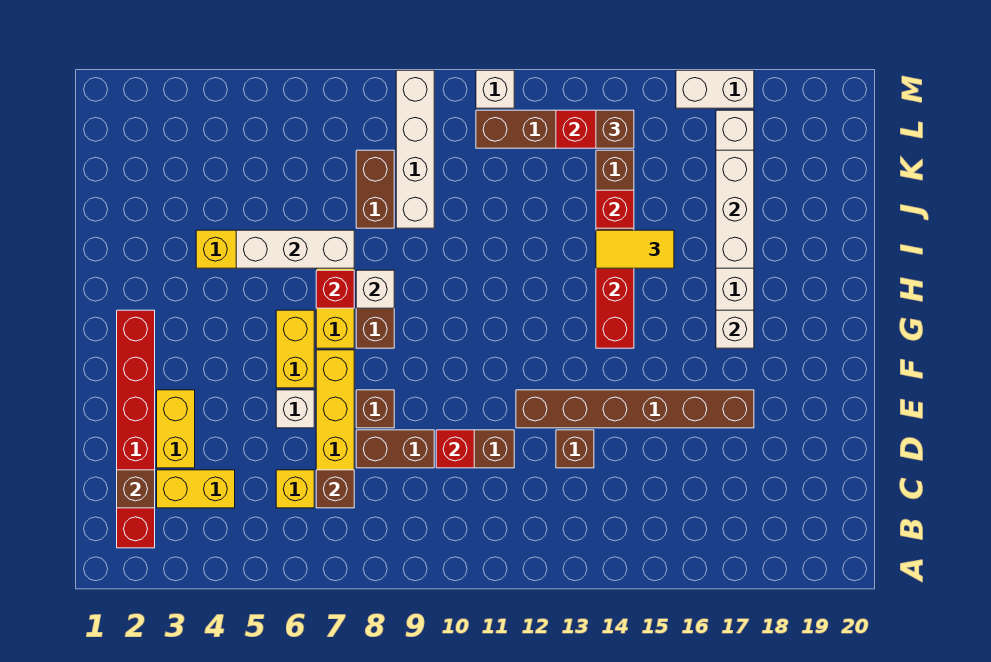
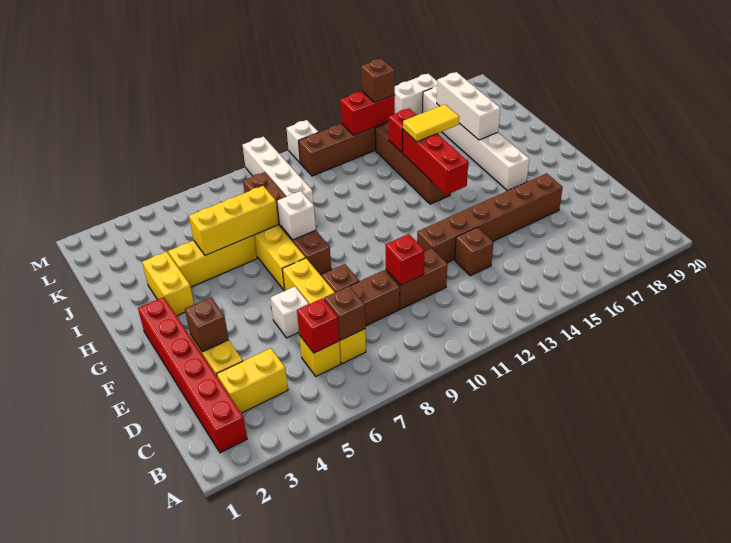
brown brick C2 level 2 -> brown brick E3 level 2
yellow brick F6:G6 level 1 -> yellow brick H3:I3 level 1
white brick G17 level 2 -> none
red brick H7 level 2 -> red brick C6 level 2
white brick I5:I7 level 2 -> yellow brick I5:I7 level 2

